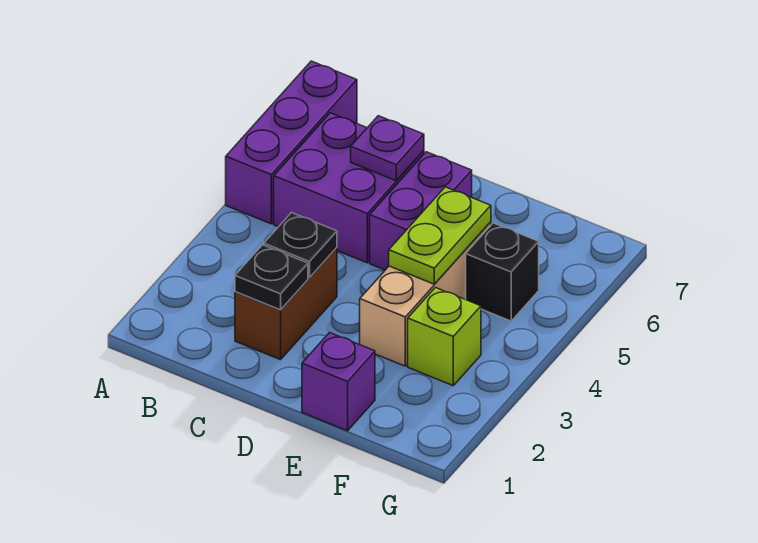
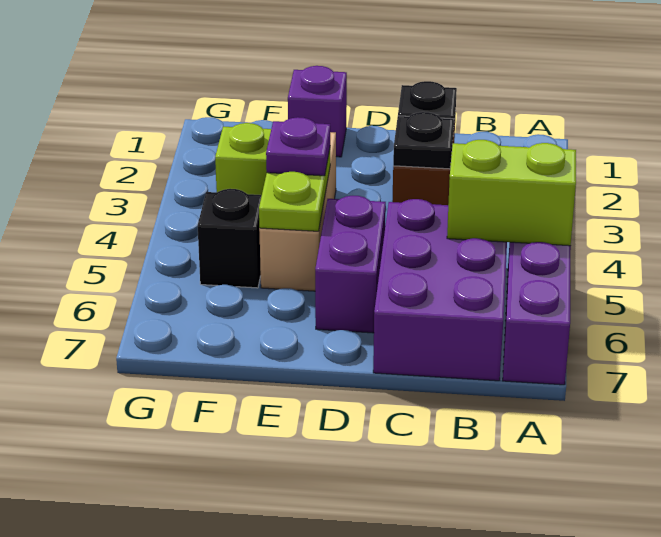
none -> lime brick A5:B5 level 2
purple brick B5:C6 level 1 -> purple brick B5:C7 level 1
purple plate C6 level 2 -> purple plate E4 level 3

